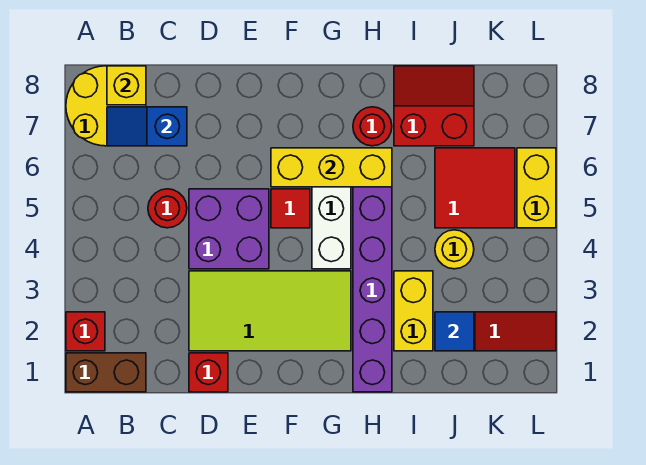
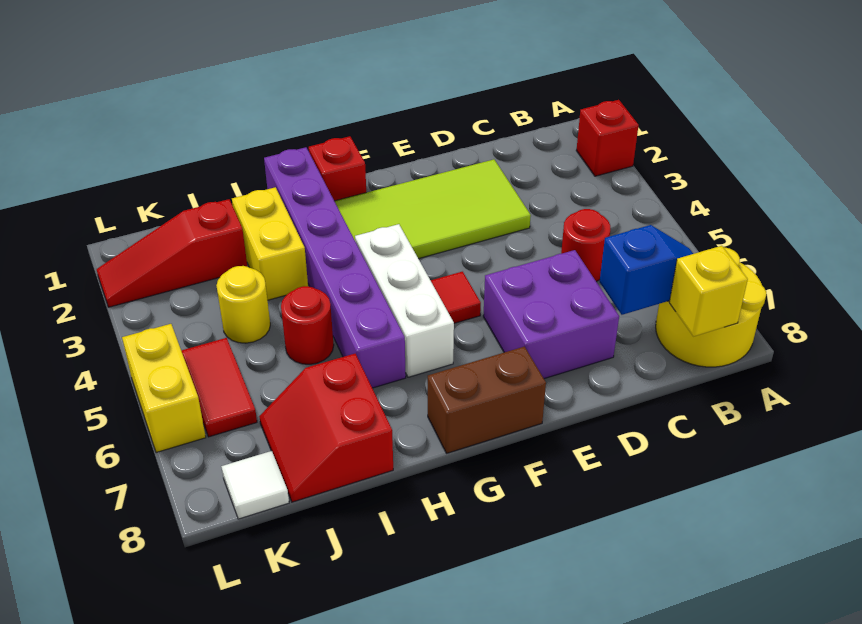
brown brick A1:B1 level 1 -> brown brick F8:G8 level 1
red brick D1 level 1 -> red brick G1 level 1
purple brick D4:E5 level 1 -> purple brick D6:E7 level 1
yellow brick F6:H6 level 2 -> none
red round brick H7 level 1 -> red round brick I5 level 1
red slope I7:J8 level 1 top 7 -> red slope I7:J8 level 1 top I
blue tile J2 level 2 -> none
red tile J5:K6 level 1 -> red tile K5:K6 level 1
none -> white tile K8 level 1

